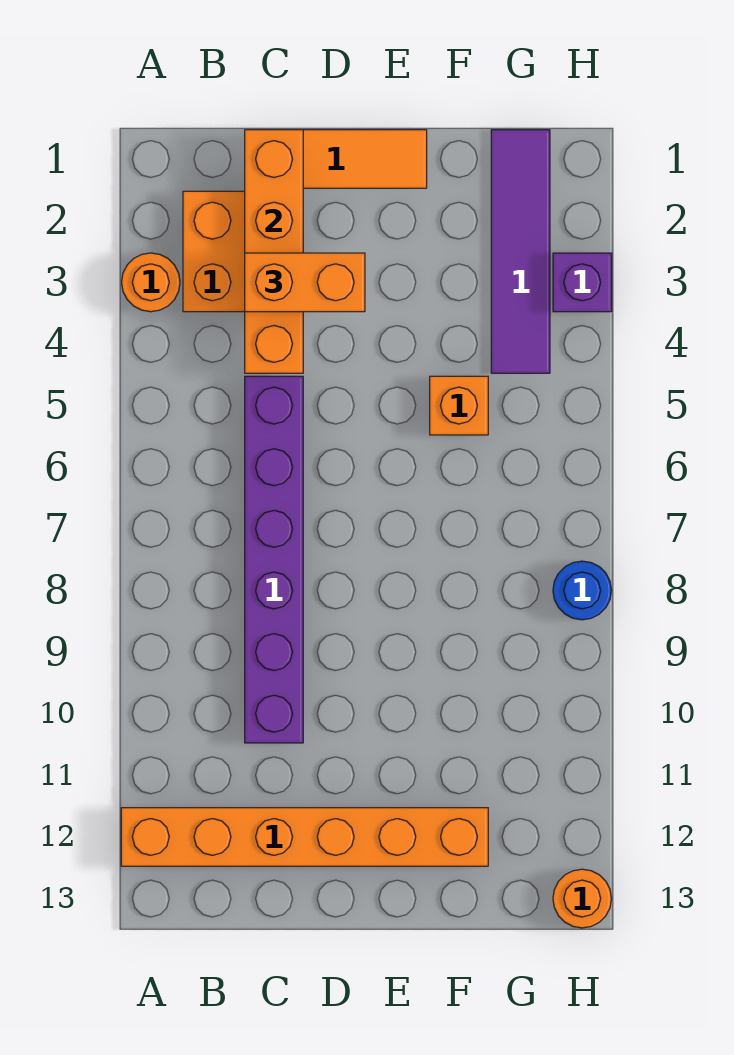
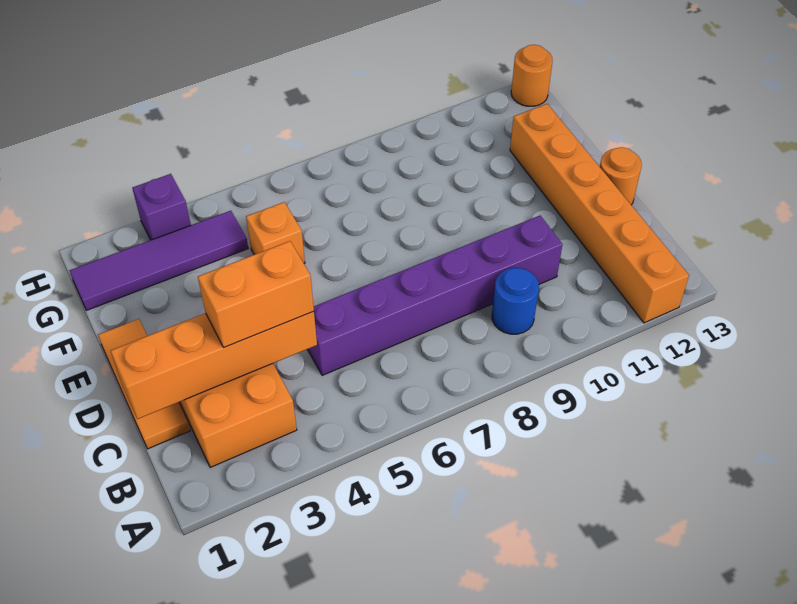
orange round brick A3 level 1 -> orange round brick D13 level 1
orange brick C3:D3 level 3 -> orange brick C3:C4 level 3
blue round brick H8 level 1 -> blue round brick B9 level 1

